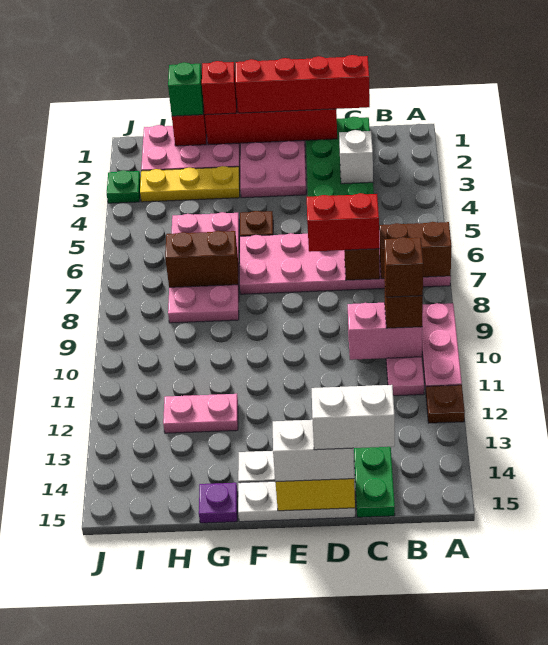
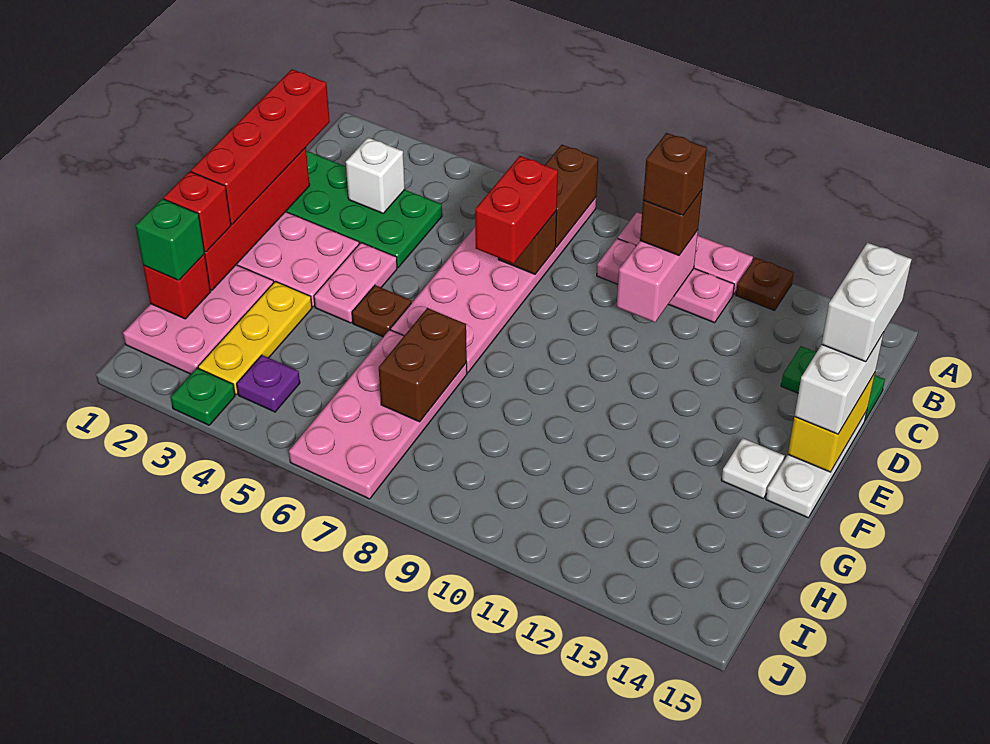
pink plate G5:H8 level 1 -> pink plate G6:J7 level 1
pink plate G12:H12 level 1 -> pink plate E4:F4 level 1
purple plate G15 level 1 -> purple plate I4 level 1

